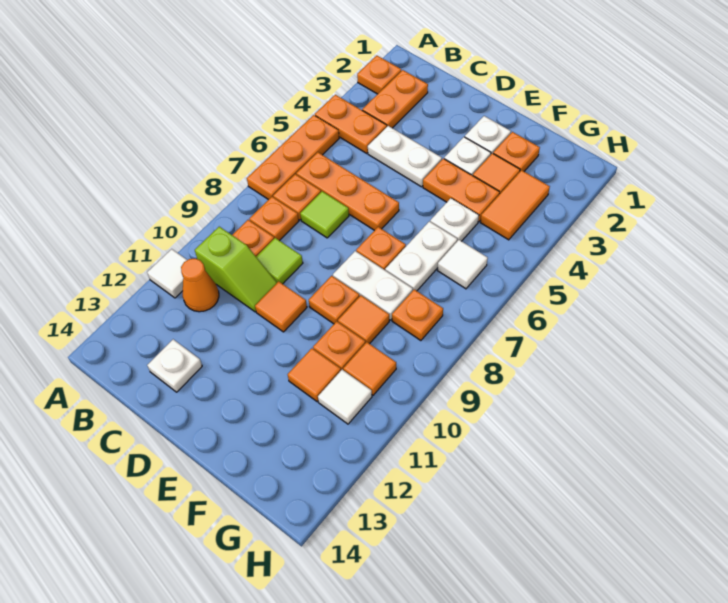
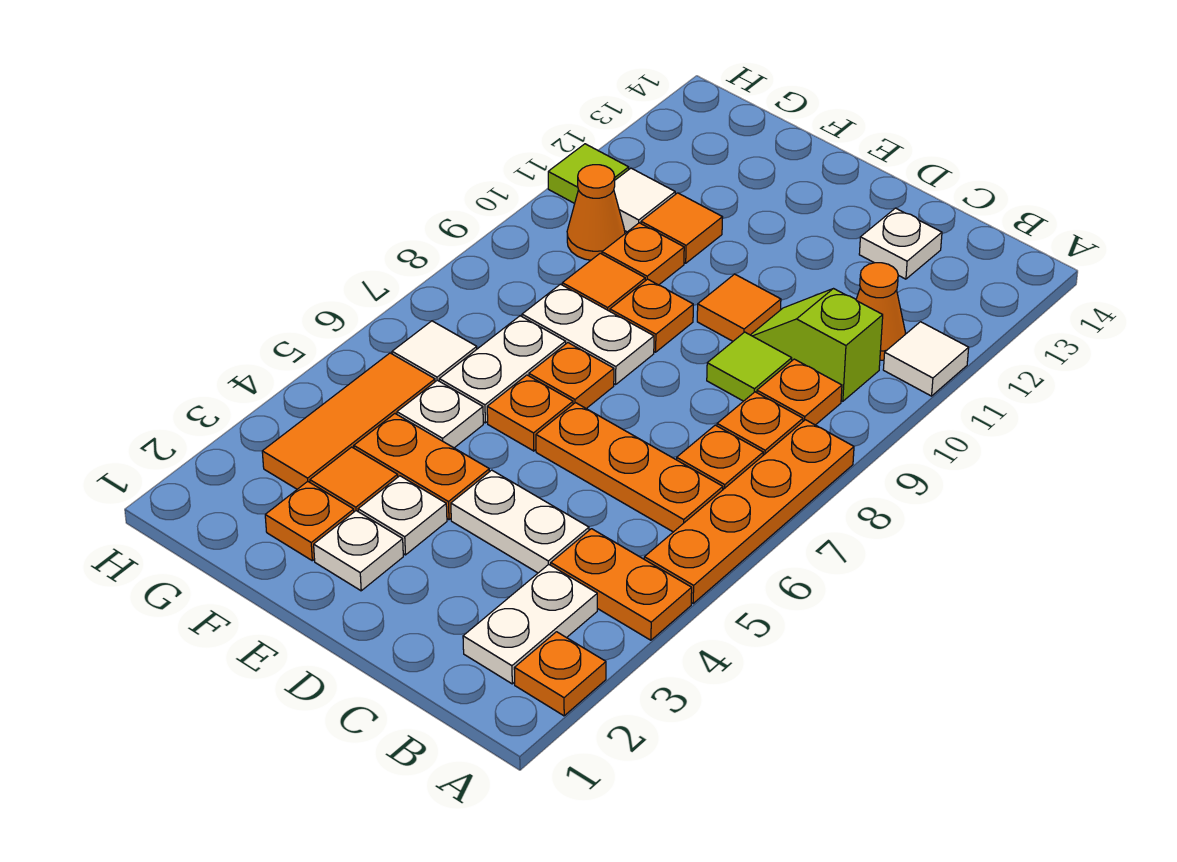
orange plate A5:A7 level 1 -> orange plate A5:A8 level 1
orange plate B2:B3 level 1 -> white plate B2:B3 level 1
lime tile C7 level 1 -> lime tile H11 level 1
orange tile G3:G4 level 1 -> orange tile G3:G5 level 1
orange plate G8 level 1 -> orange plate E6 level 1
orange tile G10 level 1 -> orange cone G10 level 1

